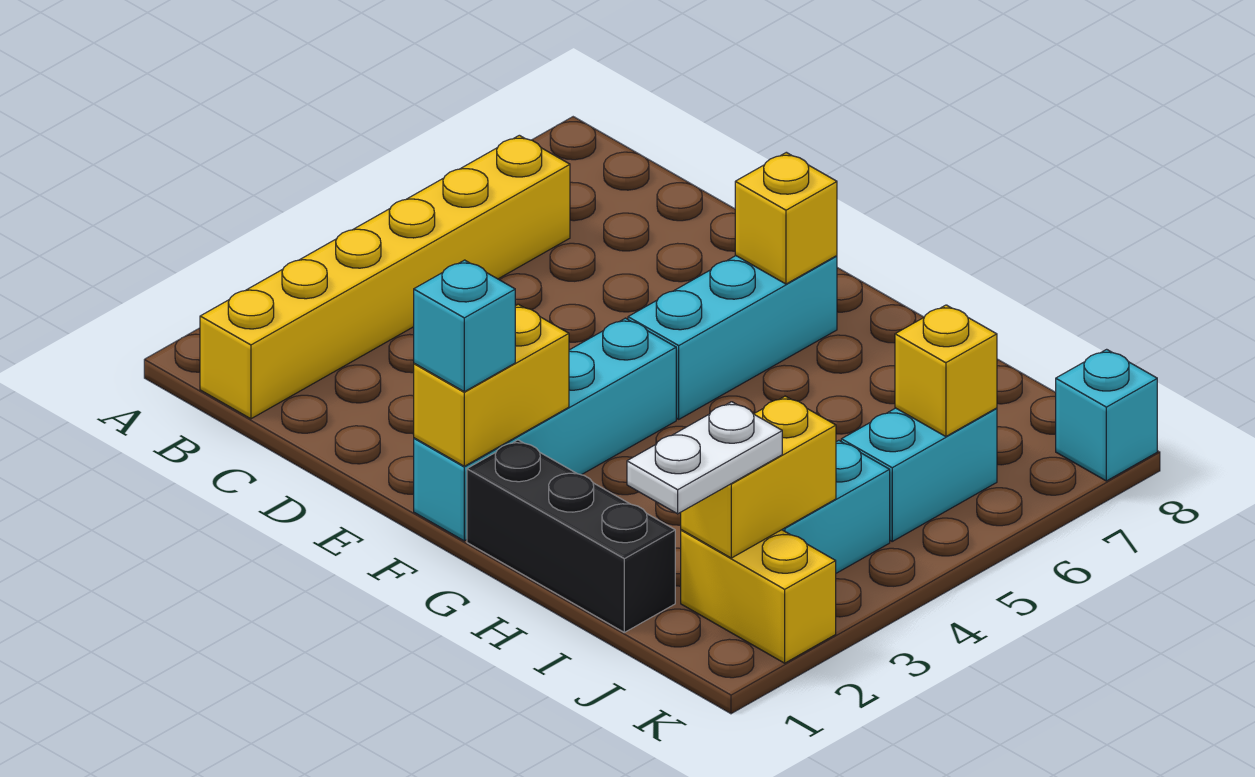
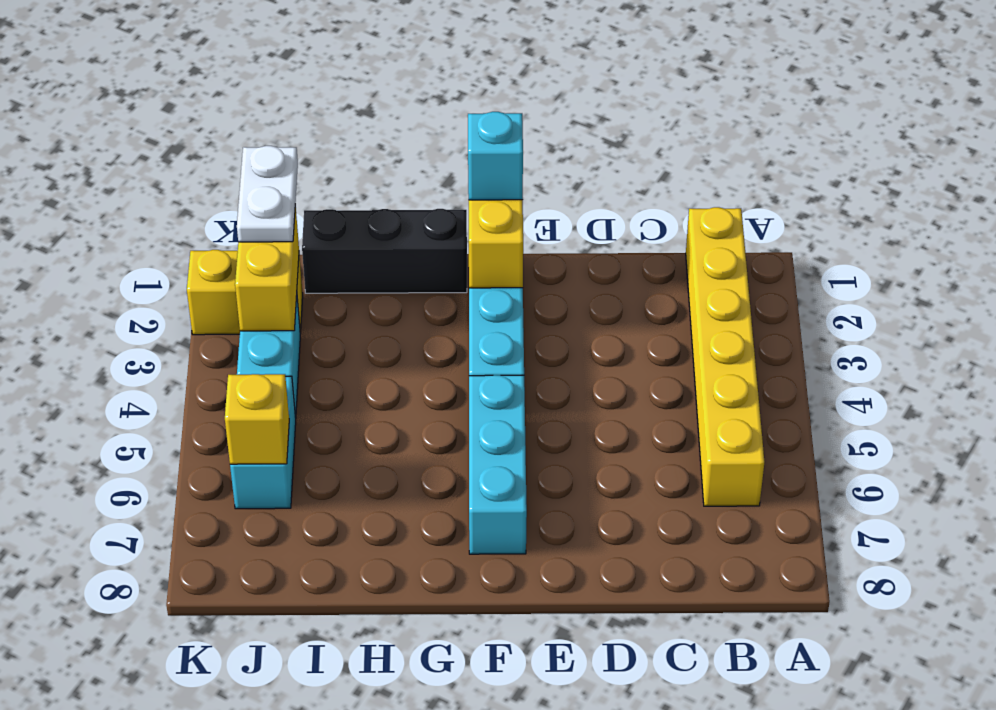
yellow brick F7 level 2 -> none
cyan brick K8 level 1 -> none

